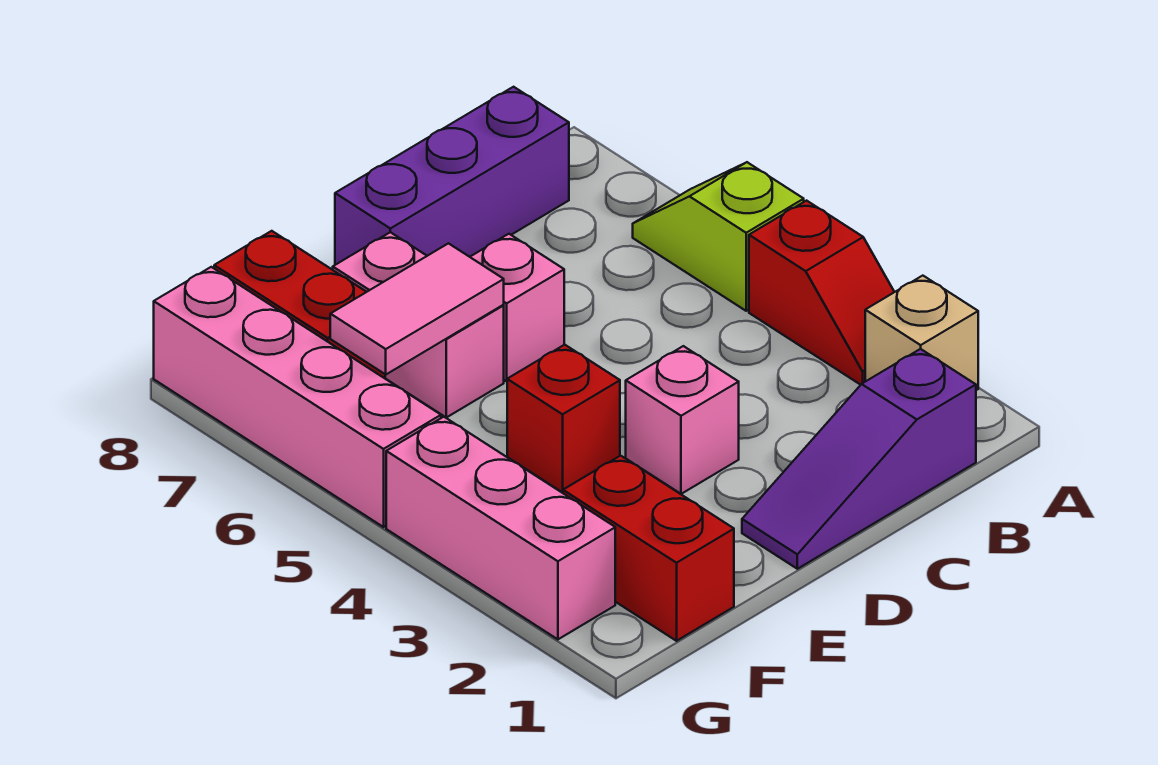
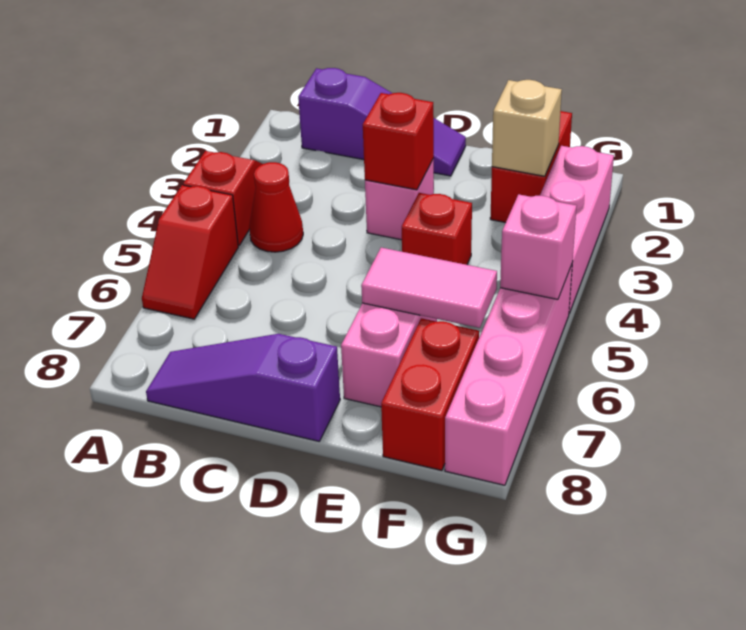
tan brick A2 level 1 -> tan brick F2 level 2
lime slope A5:A6 level 1 top 5 -> red slope A5:A6 level 1 top 5
none -> red cone B4 level 1
purple brick B8:D8 level 1 -> purple slope B8:D8 level 1 top D
none -> red brick D3 level 2
pink brick D6 level 1 -> pink brick G5 level 2

